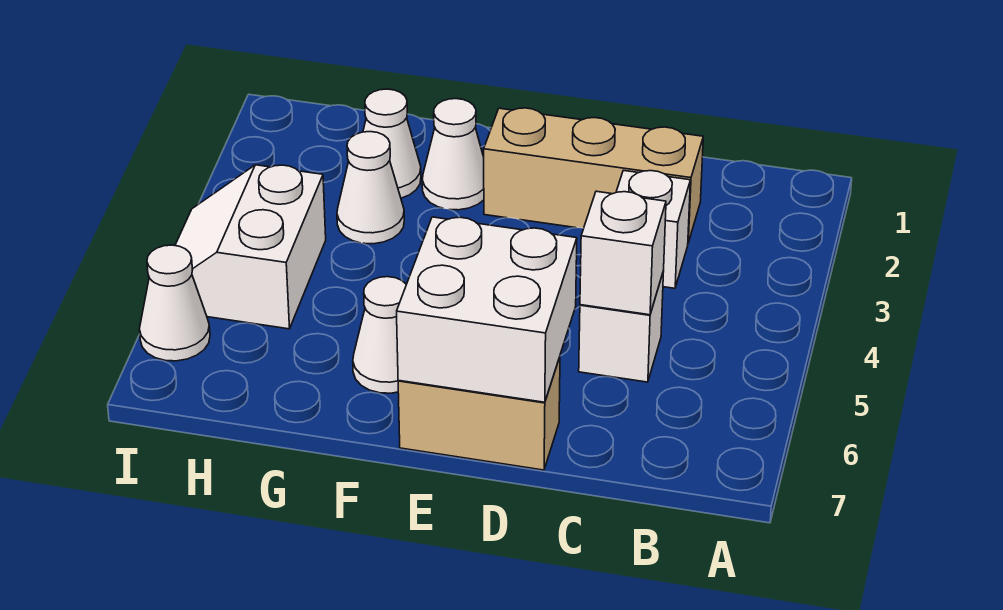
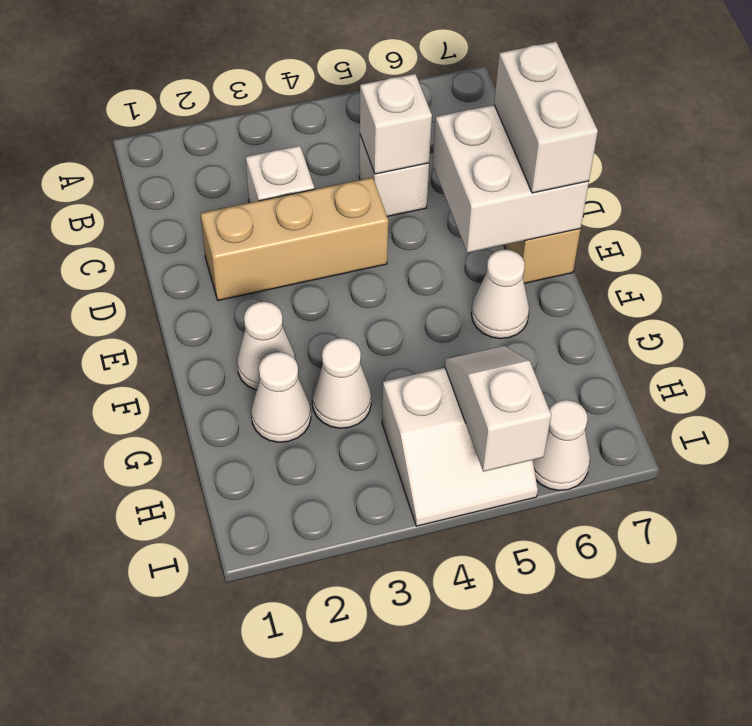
tan brick C2:E2 level 1 -> tan brick D2:D4 level 1
none -> white brick D7:E7 level 3
none -> white slope H5:I5 level 2 top I

